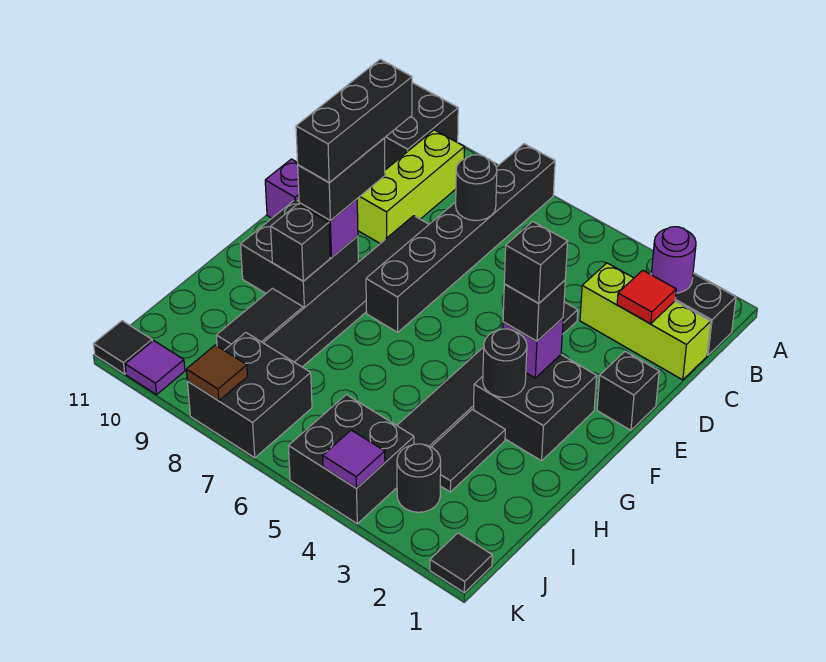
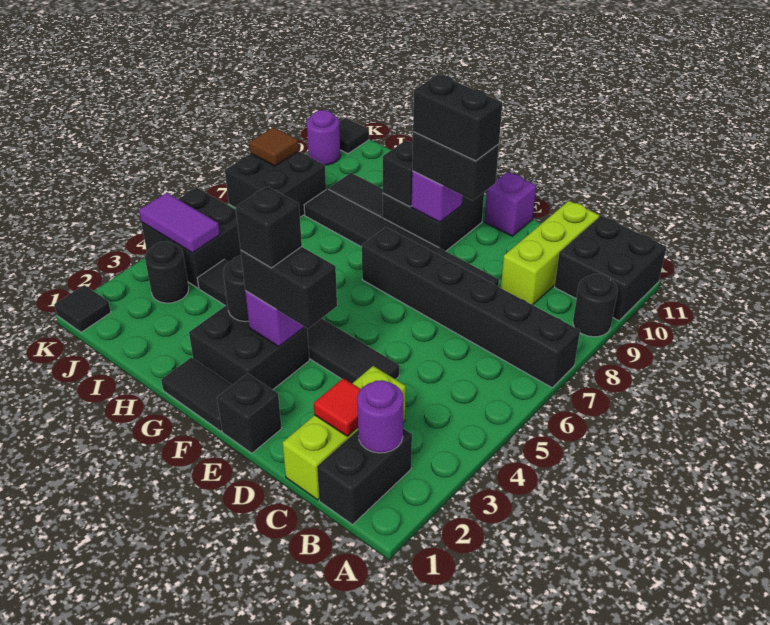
lime brick B9:D9 level 1 -> lime brick C9:C11 level 1
black round brick C7 level 2 -> black round brick A9 level 1
black brick D9:F9 level 4 -> black brick E9:F9 level 4
black brick F3 level 3 -> black brick E3:F3 level 3
black tile H3:I3 level 1 -> black tile F1:G1 level 1
purple tile K4 level 2 -> purple tile J4:K4 level 2
purple tile K10 level 1 -> purple round brick K10 level 1

